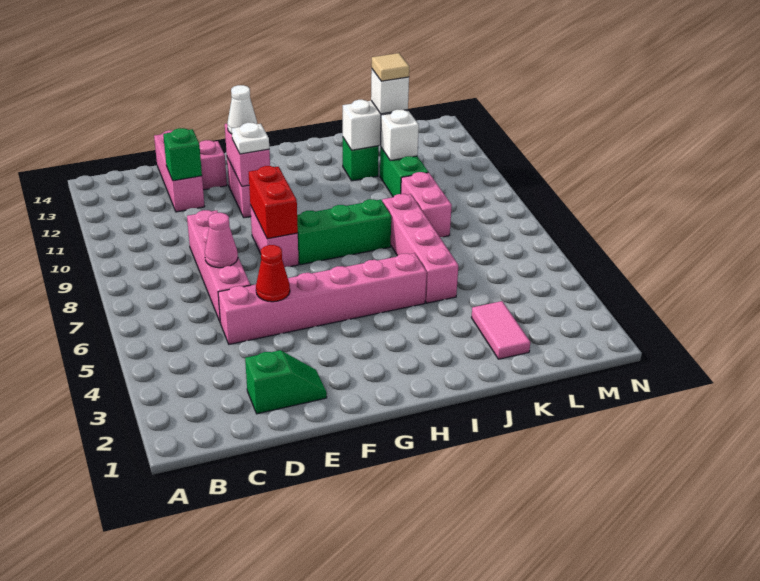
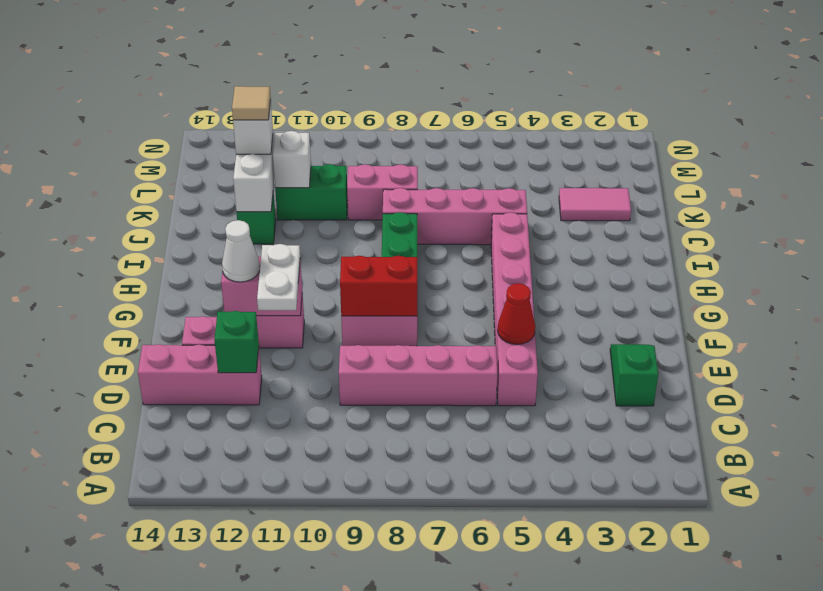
pink cone D7 level 2 -> none
white plate F11 level 3 -> white plate E11:F11 level 3

